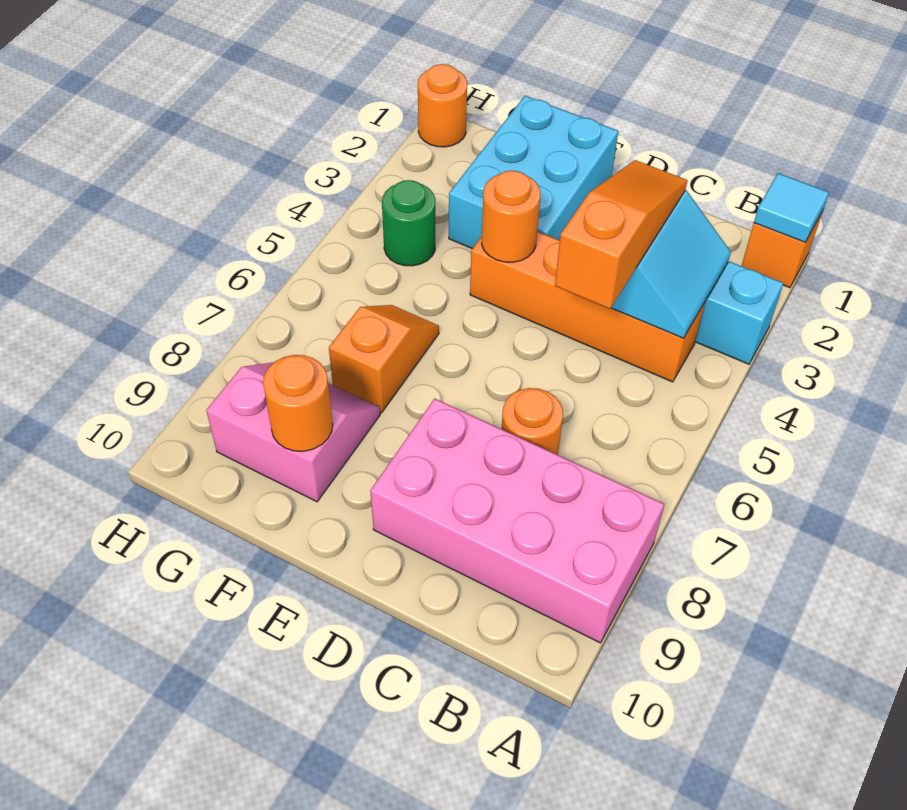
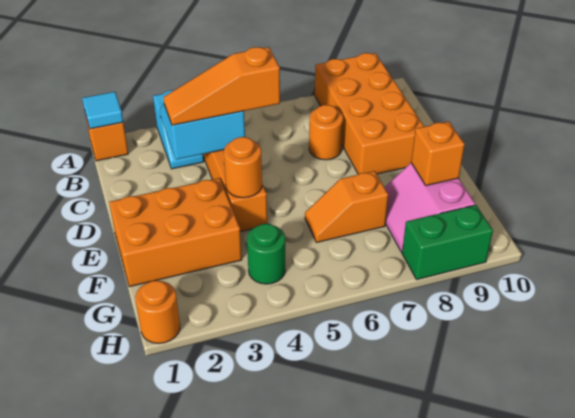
pink brick A8:D9 level 1 -> orange brick A8:D9 level 1
cyan brick E1:F3 level 1 -> orange brick E1:F3 level 1
orange round brick F9 level 2 -> orange brick F9 level 2
none -> green brick H8:H9 level 1

